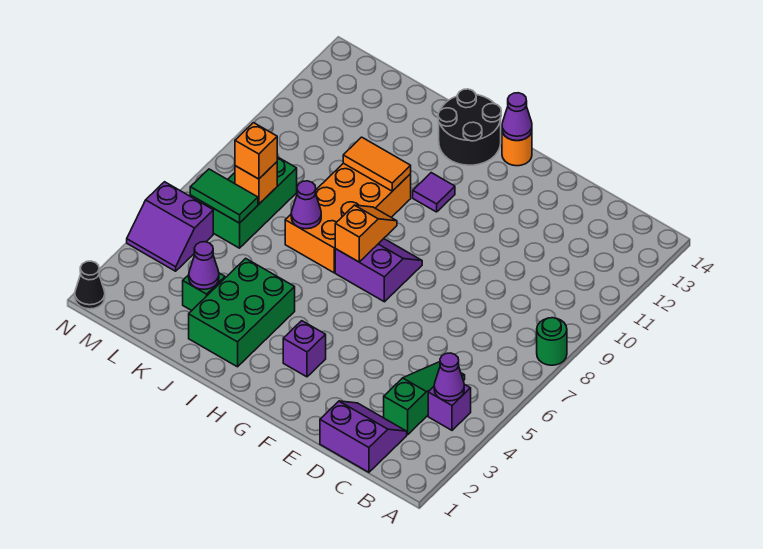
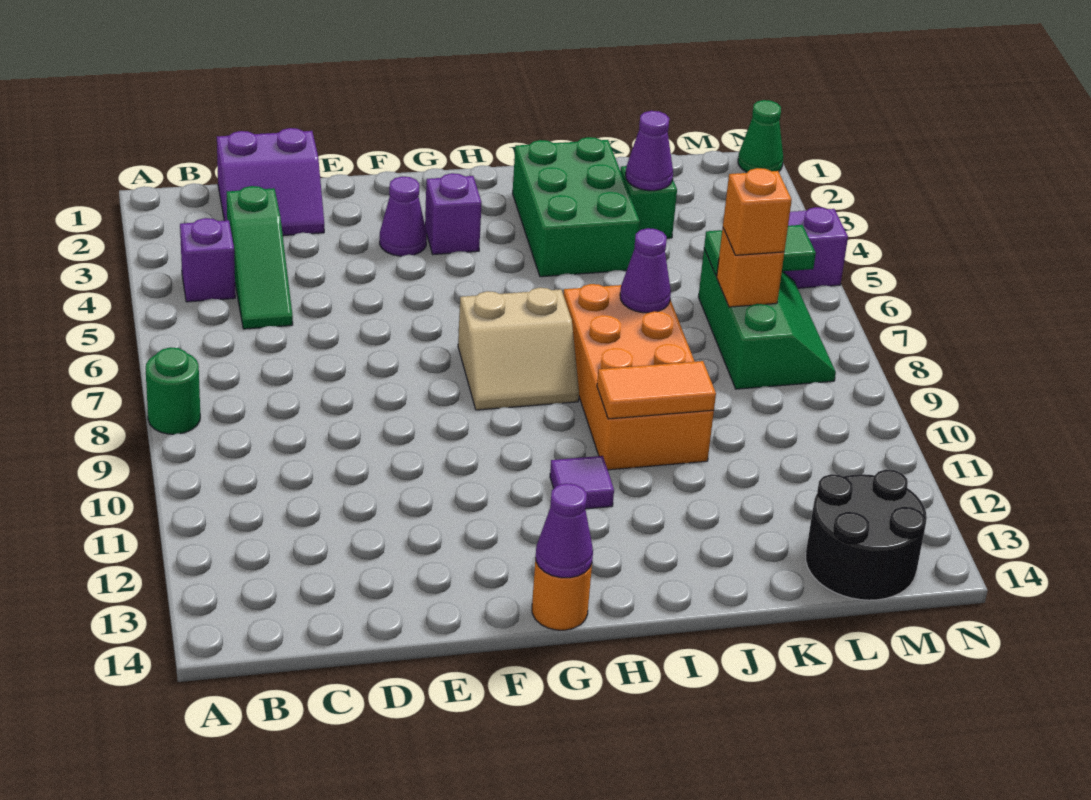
purple cone B4 level 2 -> purple cone F3 level 1
purple slope G7:H8 level 1 top 7 -> tan slope G7:H8 level 1 top 7
orange slope H7:H8 level 2 top 7 -> none
black round brick H13:I14 level 1 -> black round brick L13:M14 level 1
black cone N1 level 1 -> green cone N1 level 1

